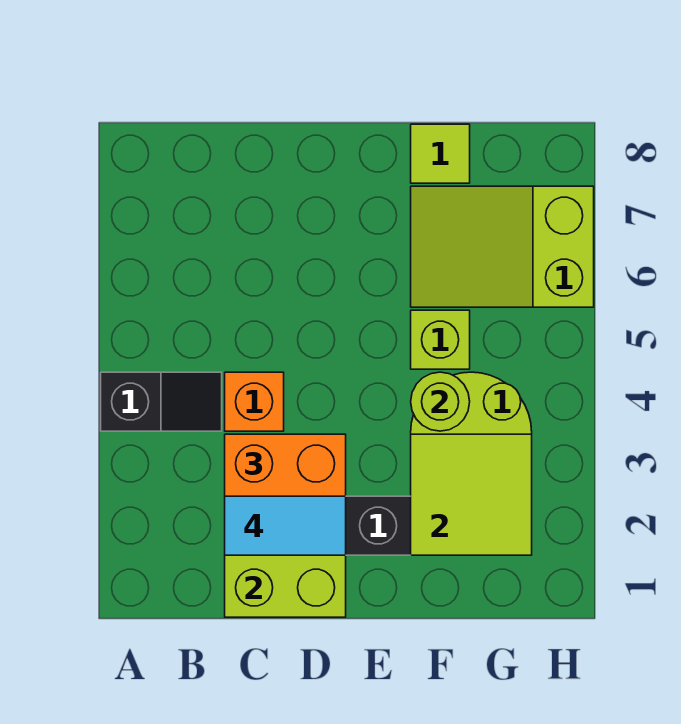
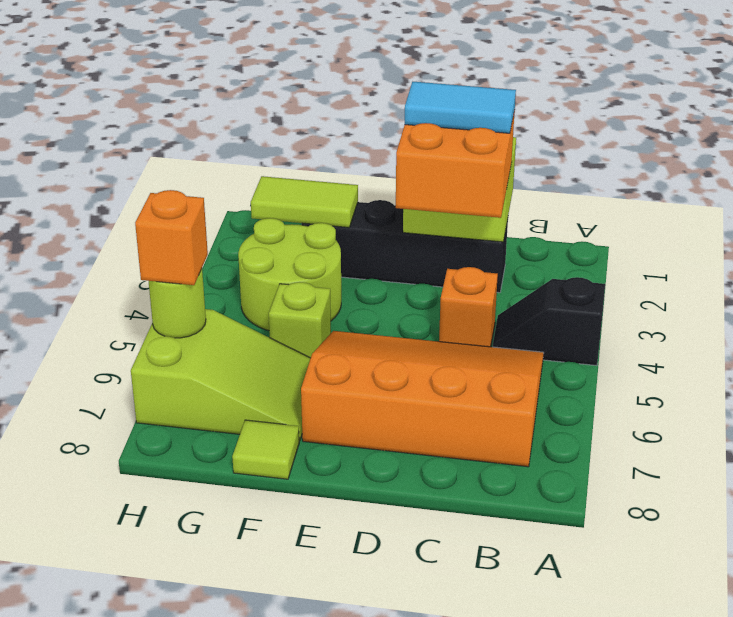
none -> orange slope B5:E7 level 1 top 7
lime tile F2:G3 level 2 -> lime tile F2:G2 level 2
lime round brick F4 level 2 -> lime round brick H6 level 2
none -> orange brick H6 level 3

